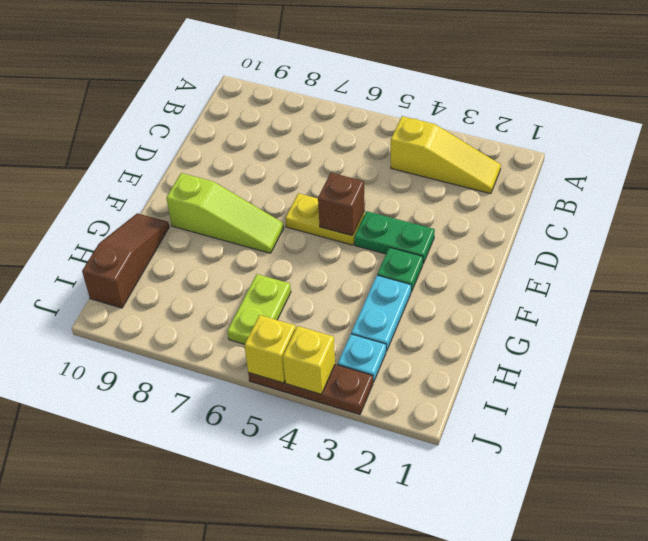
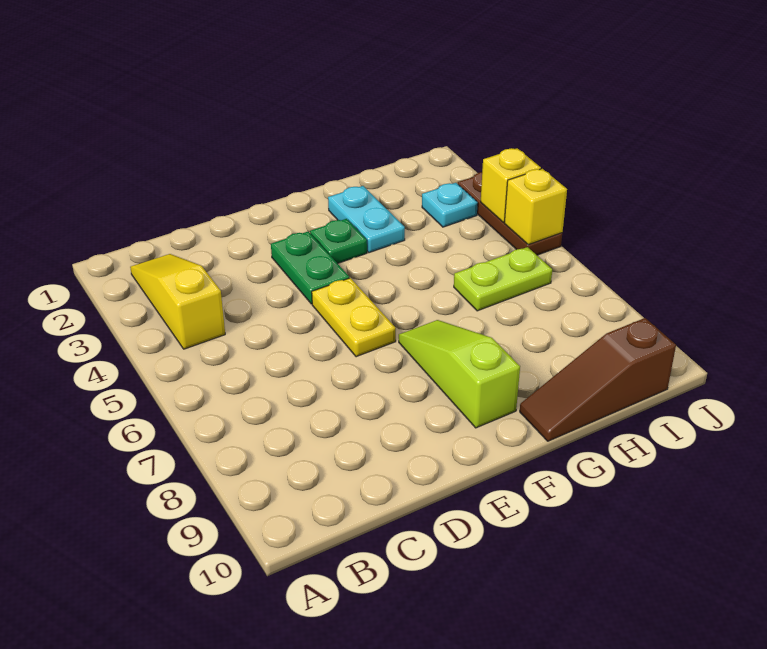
brown brick E5 level 2 -> none
cyan plate G3:H3 level 1 -> cyan plate G2:G3 level 1

